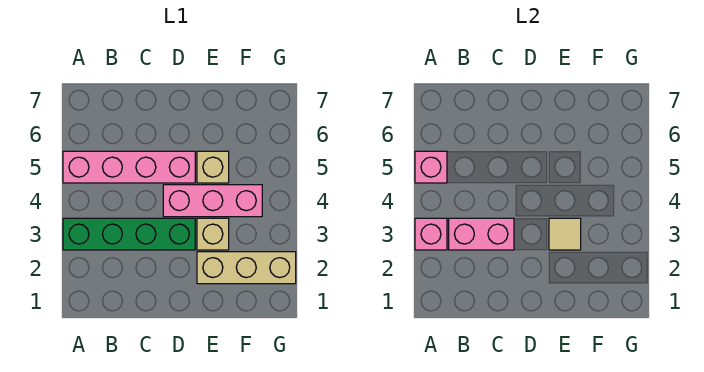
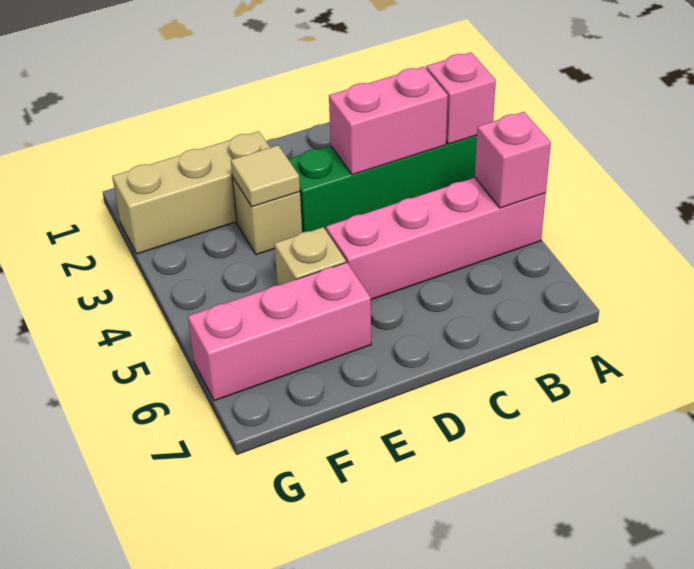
pink brick D4:F4 level 1 -> pink brick E6:G6 level 1

